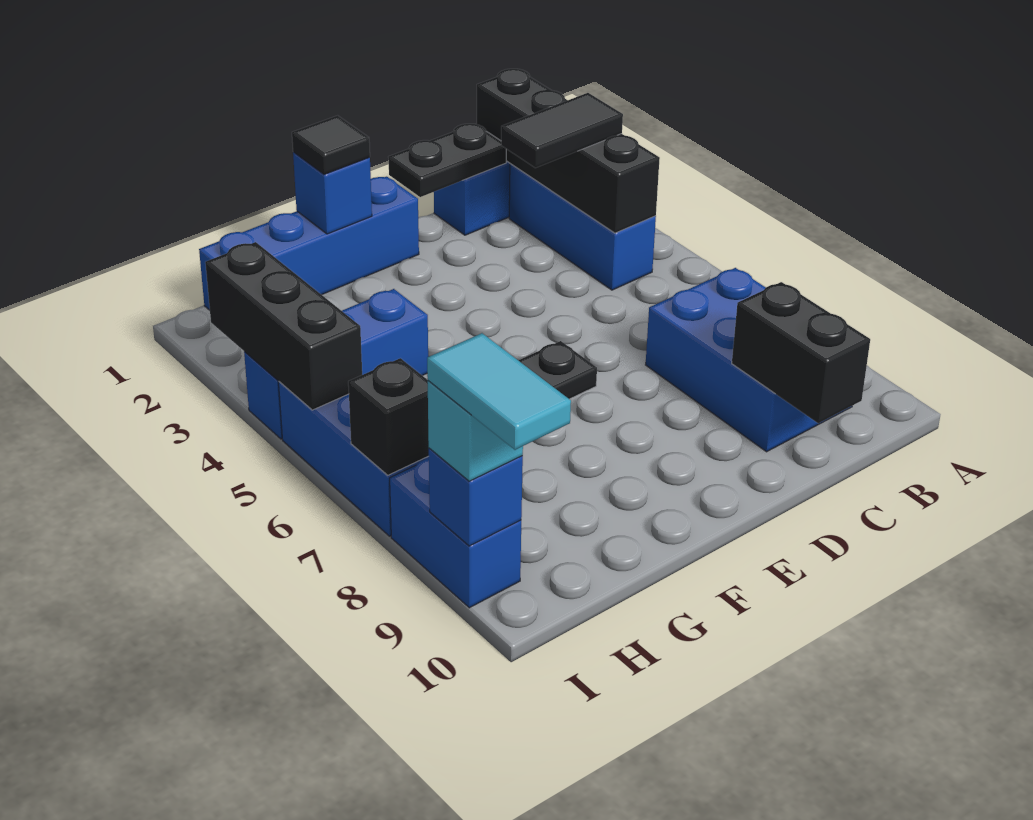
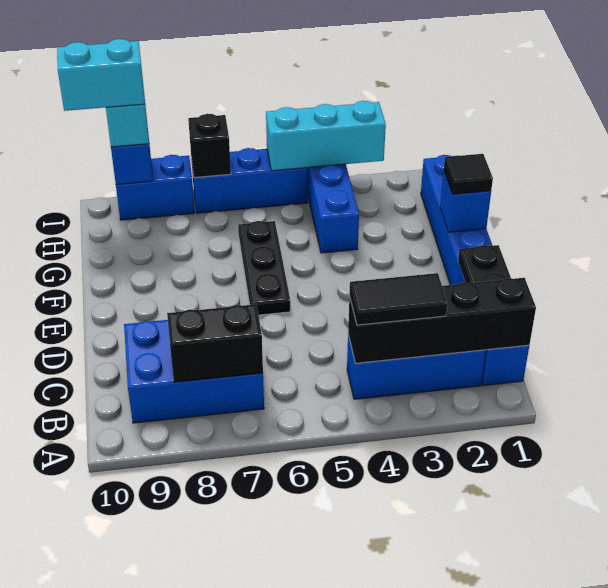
black tile B3:C3 level 3 -> black tile B3:B4 level 3
black brick C9:C10 level 2 -> black brick B7:B8 level 2
black brick I3:I5 level 2 -> cyan brick I3:I5 level 2
cyan tile I9:I10 level 4 -> cyan brick I9:I10 level 4

